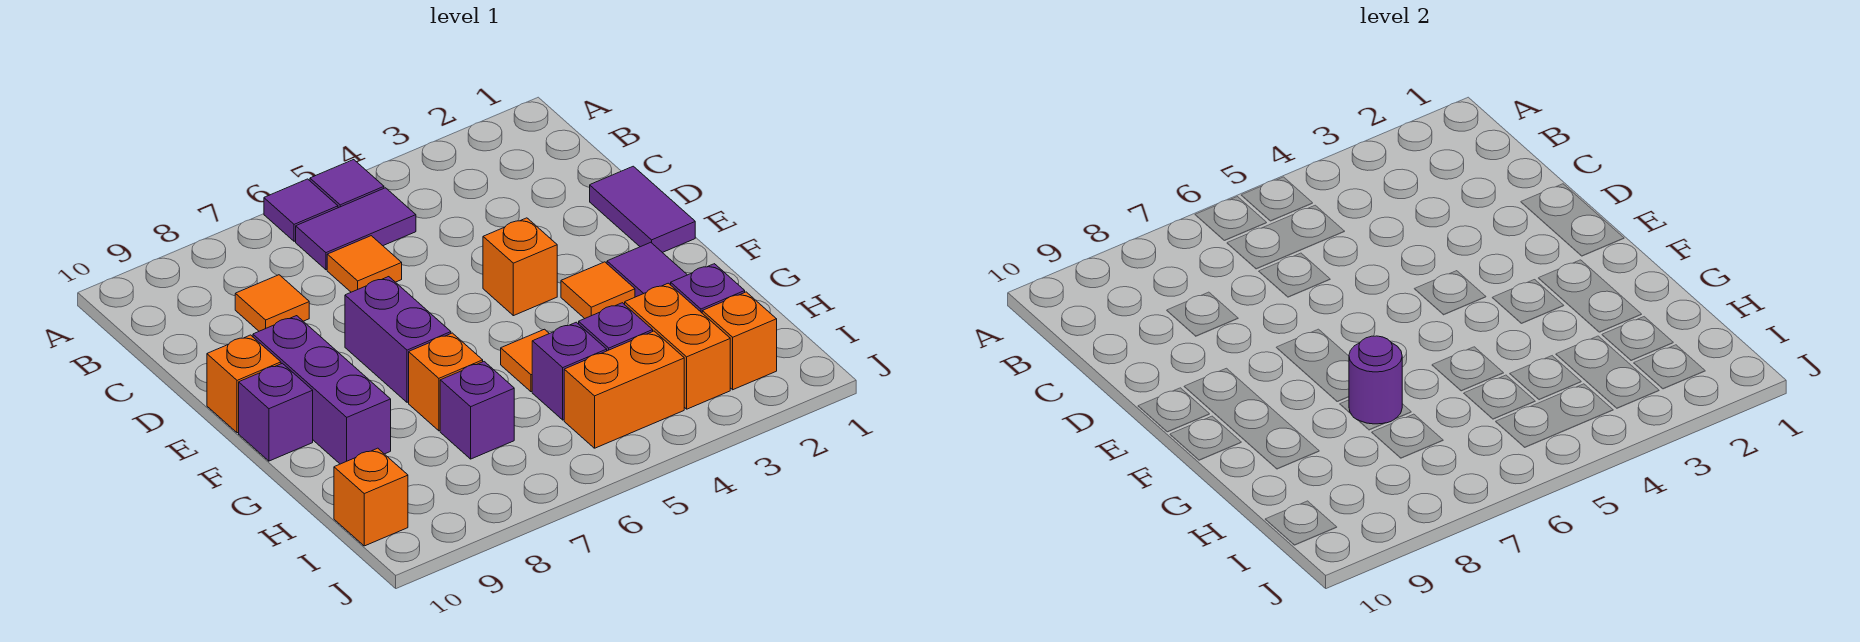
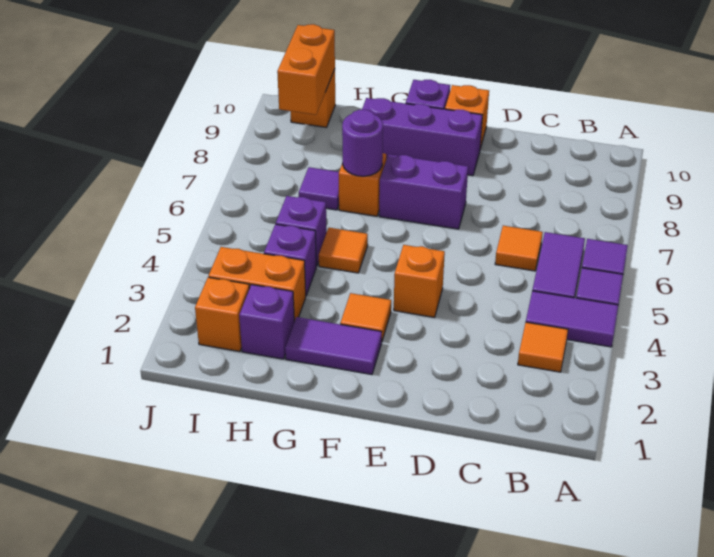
orange tile C8 level 1 -> orange tile B3 level 1
purple tile D1:E1 level 1 -> purple tile A4:B4 level 1
purple brick H7 level 1 -> purple tile H7 level 1
orange brick I4:I5 level 1 -> orange brick I9:I10 level 2

